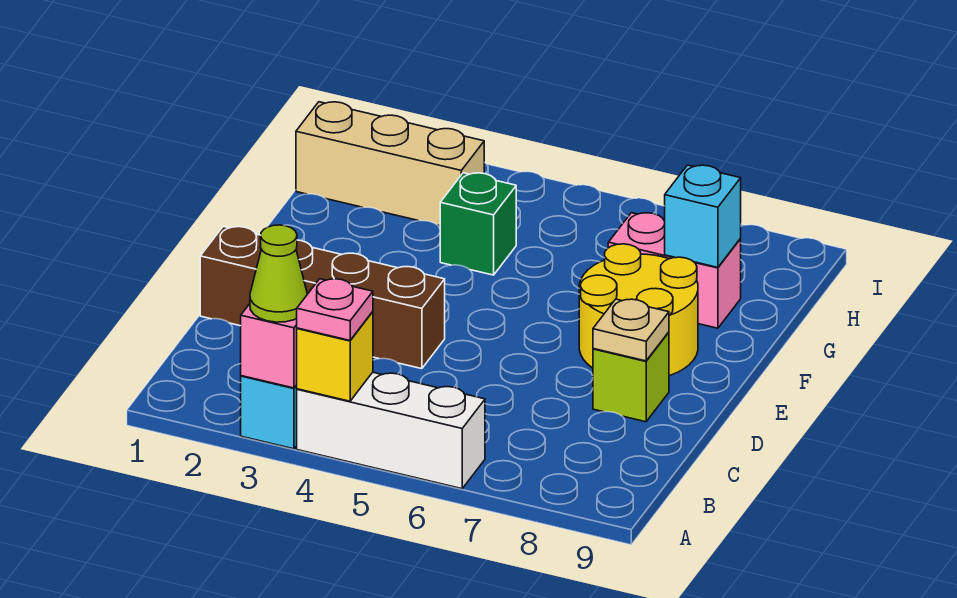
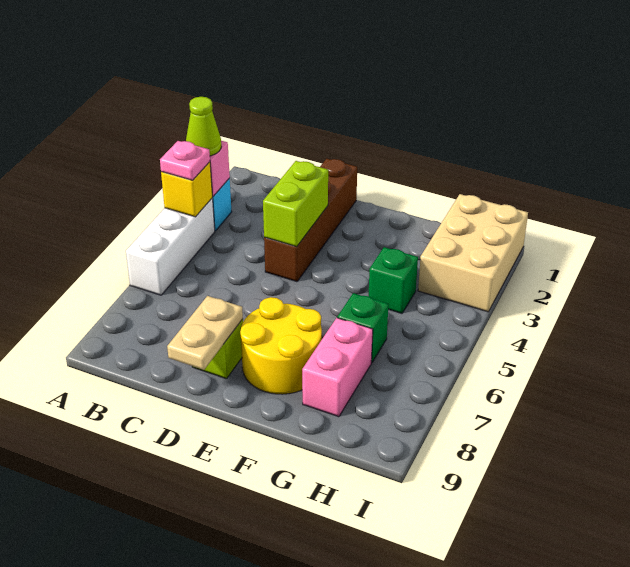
none -> lime brick D3:D4 level 2
tan plate D8 level 2 -> tan plate D8:D9 level 2
none -> green brick G6 level 1
cyan brick G8 level 2 -> none
tan brick H1:H3 level 1 -> tan brick H1:I3 level 1

